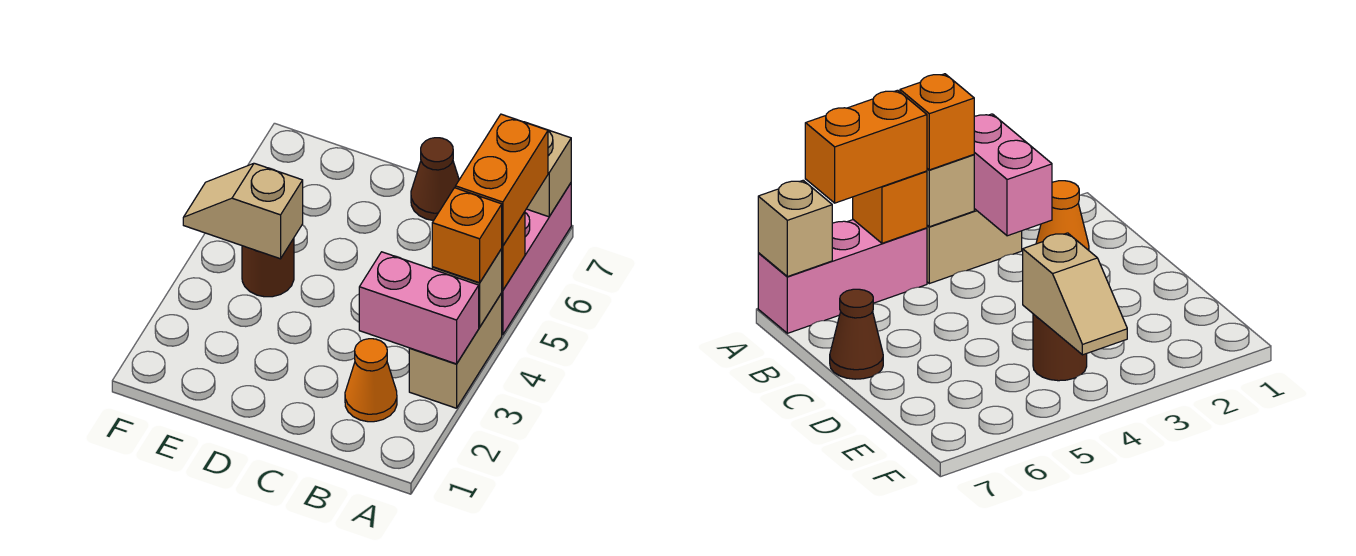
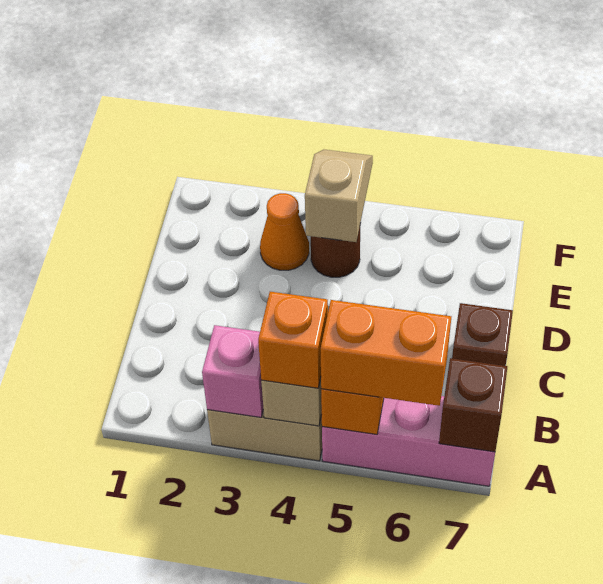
pink brick A3:B3 level 2 -> pink brick A3 level 2
tan brick A7 level 2 -> brown brick A7 level 2
orange cone B2 level 1 -> orange cone E3 level 1
brown cone C7 level 1 -> brown brick C7 level 1

